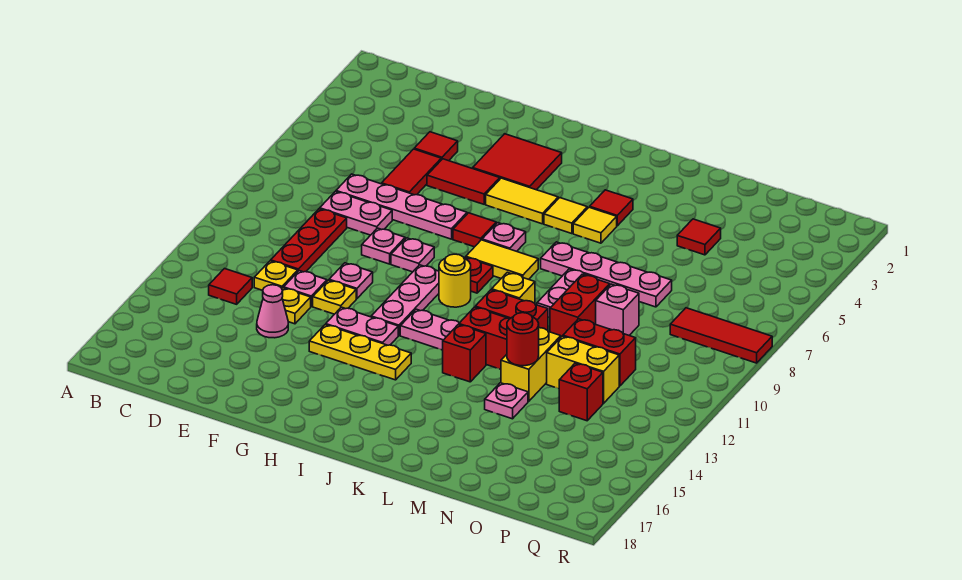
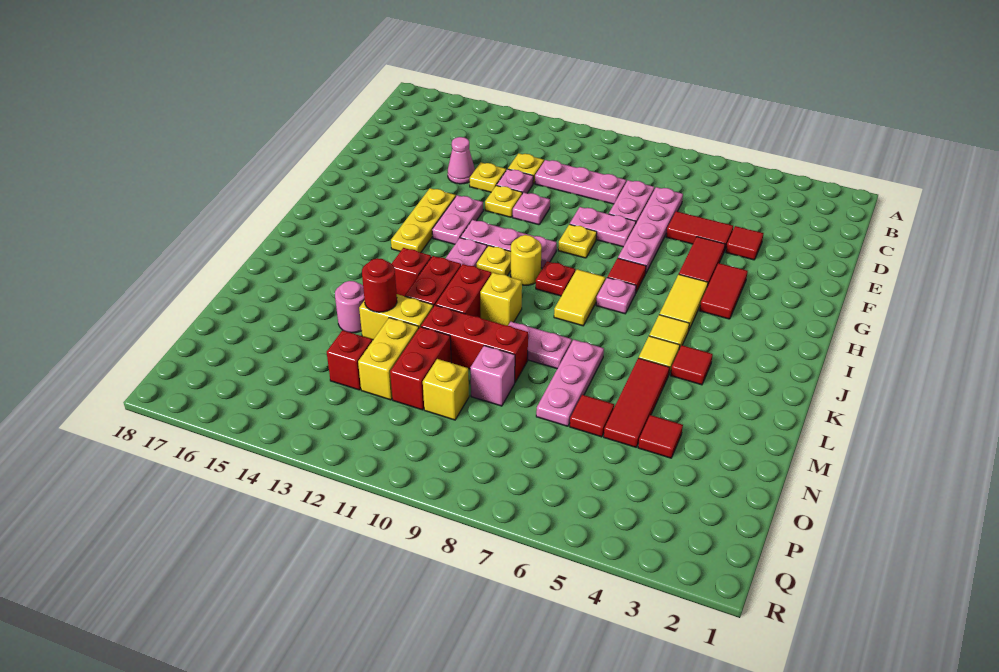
red tile C13 level 1 -> red tile N6 level 1
red plate D9:D11 level 1 -> pink plate D9:D11 level 1
pink plate F9 level 1 -> pink plate F8:F9 level 1
red tile G3:H4 level 1 -> red tile G4:H4 level 1
pink plate G9 level 1 -> yellow plate G9 level 1
none -> yellow plate I11 level 1
pink plate K7:N7 level 1 -> pink plate L7:N7 level 1
red brick M9:M10 level 1 -> red brick M9:M11 level 1
pink plate M14 level 1 -> pink round brick M14 level 1
none -> yellow brick O10 level 1
red tile P8:R8 level 1 -> red tile L5:N5 level 1

